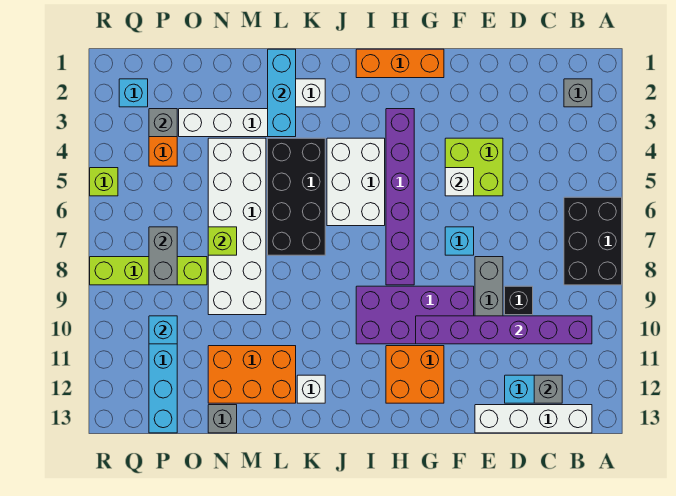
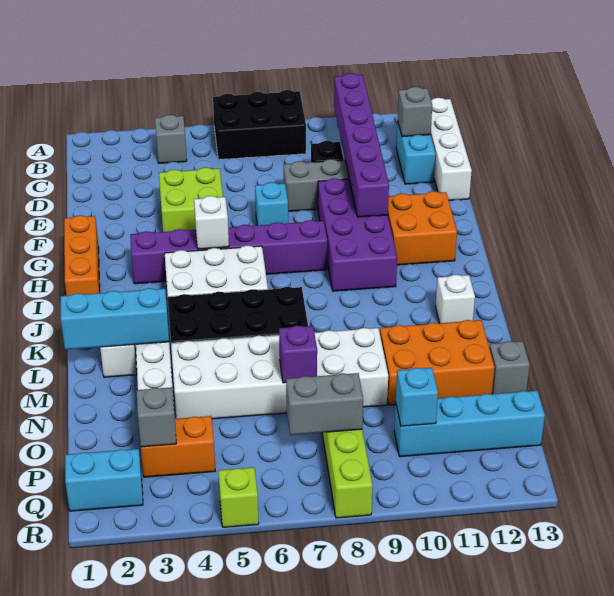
grey brick B2 level 1 -> grey brick B4 level 1
white brick F5 level 2 -> white brick H5 level 2
orange brick L11:N12 level 1 -> orange brick M10:N12 level 1
lime brick N7 level 2 -> purple brick N7 level 2
cyan brick Q2 level 1 -> cyan brick Q1:Q2 level 1

